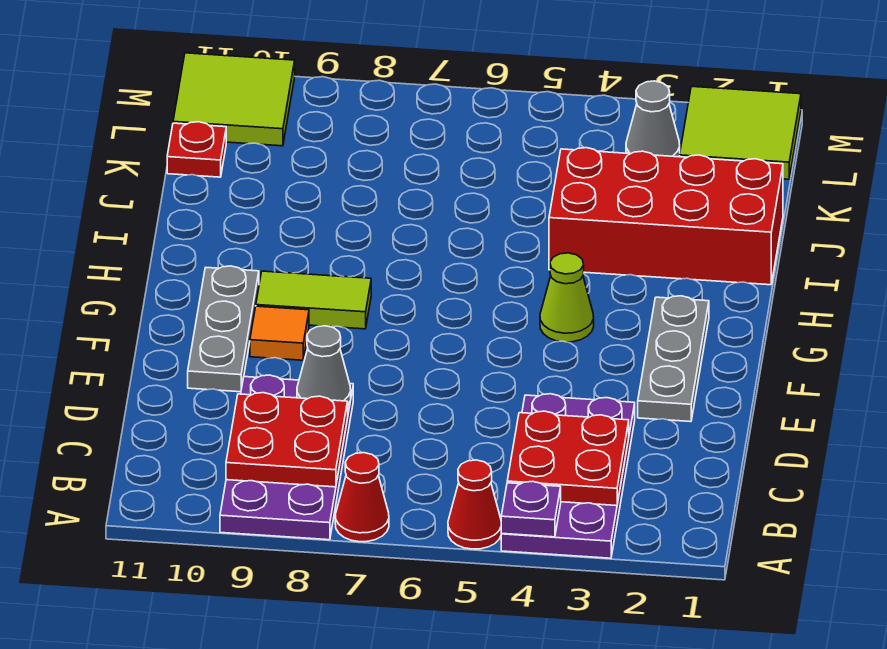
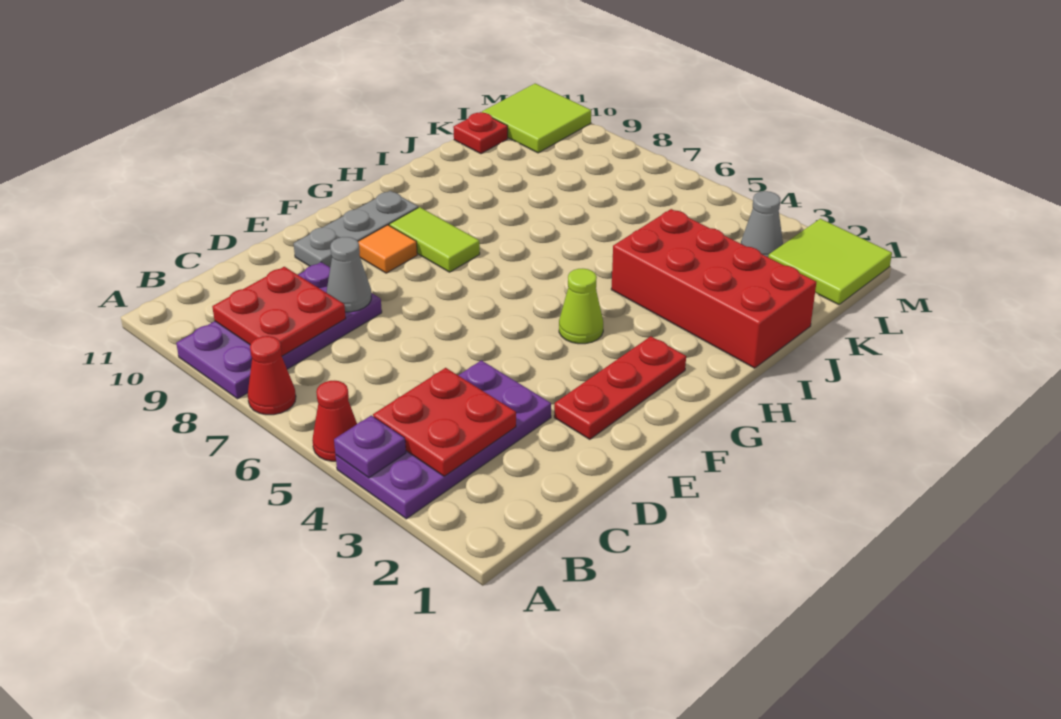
grey plate E2:G2 level 1 -> red plate E2:G2 level 1

